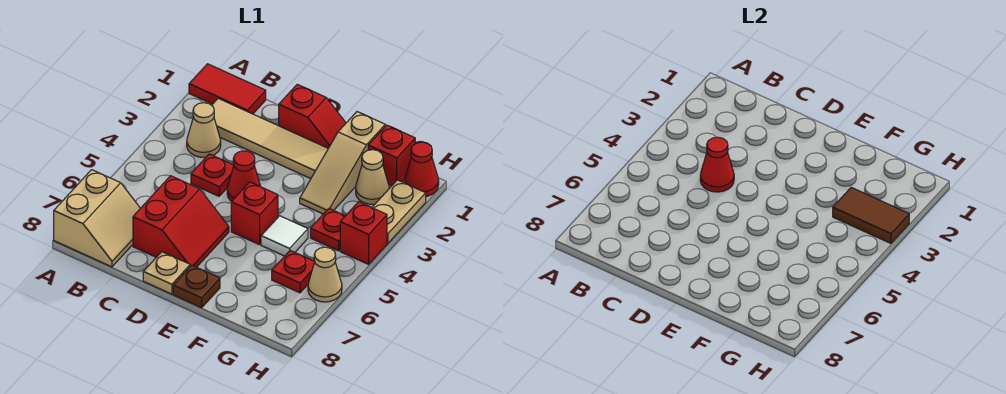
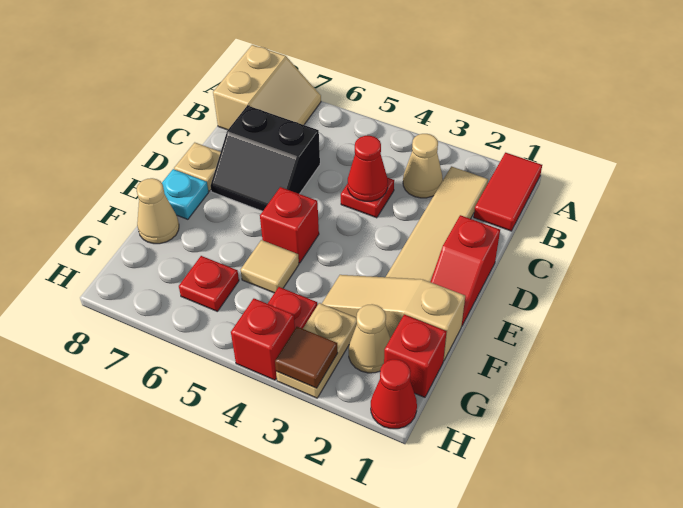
tan slope A7:B8 level 1 top A -> tan slope A7:B8 level 1 top 8
red slope C6:D7 level 1 top C -> black slope C6:D7 level 1 top C
red cone D4 level 1 -> none
brown plate E8 level 1 -> cyan plate E8 level 1
white tile F5 level 1 -> tan tile F5 level 1
brown tile G3:H3 level 2 -> brown tile H3 level 2
tan plate H2:H3 level 1 -> tan plate G3:H3 level 1
tan cone H6 level 1 -> tan cone F8 level 1

